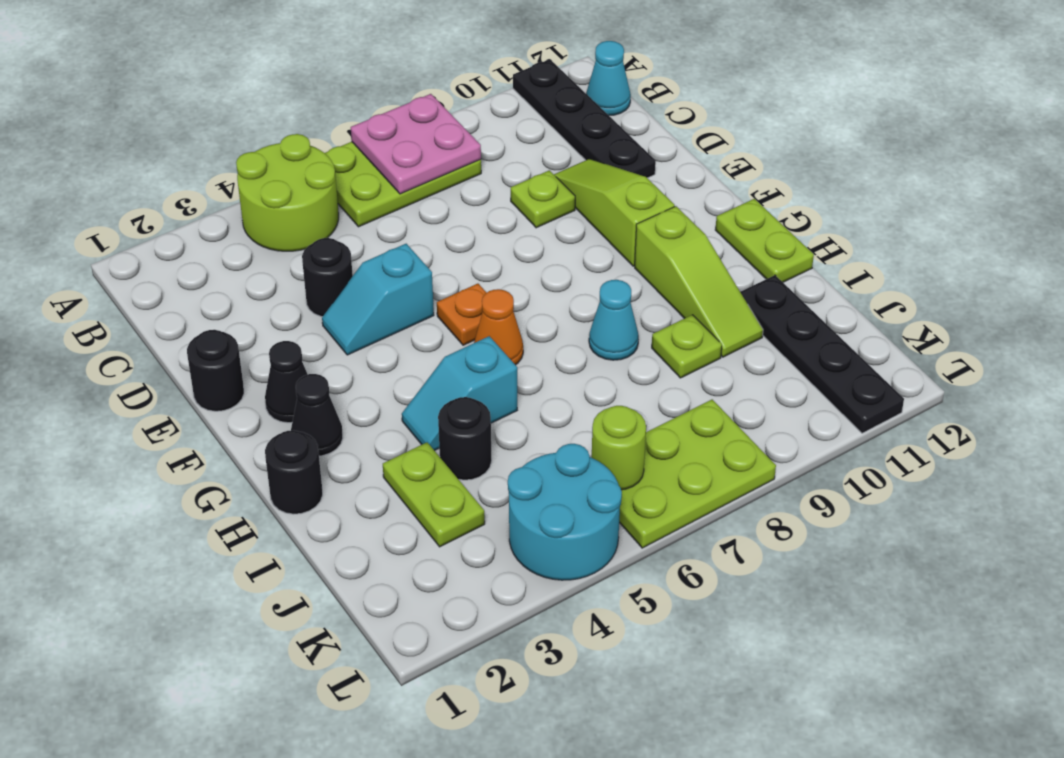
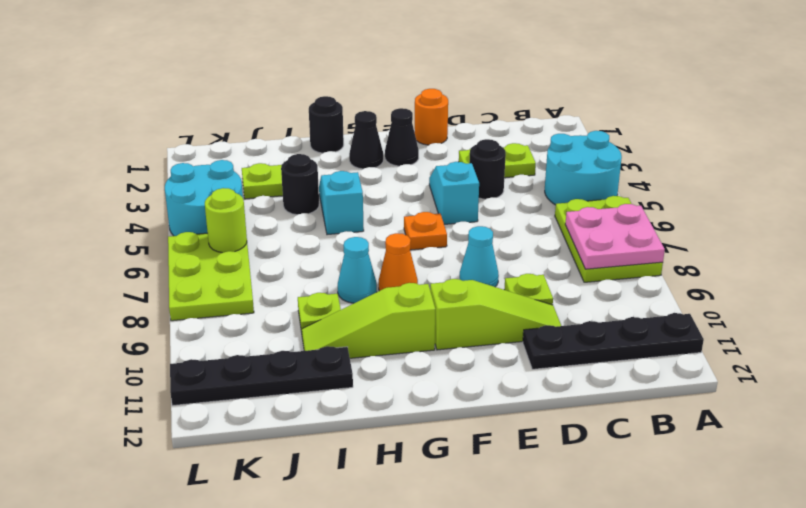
lime round brick A4:B5 level 1 -> cyan round brick A4:B5 level 1
cyan cone B12 level 1 -> cyan cone E8 level 1
black round brick E1 level 1 -> orange round brick E1 level 1
orange cone G6 level 1 -> orange cone G8 level 1
lime plate G12:H12 level 1 -> lime plate C3:D3 level 1

